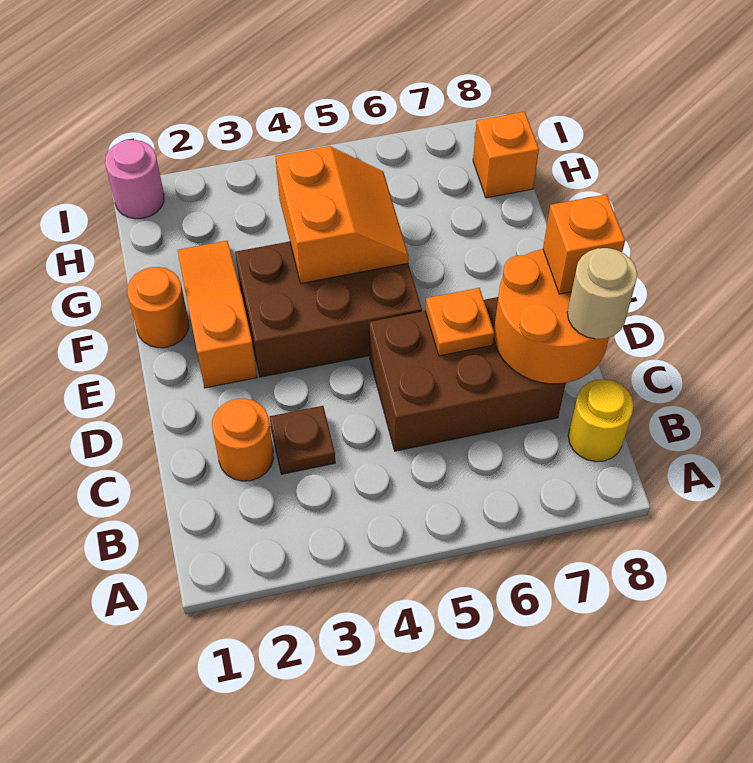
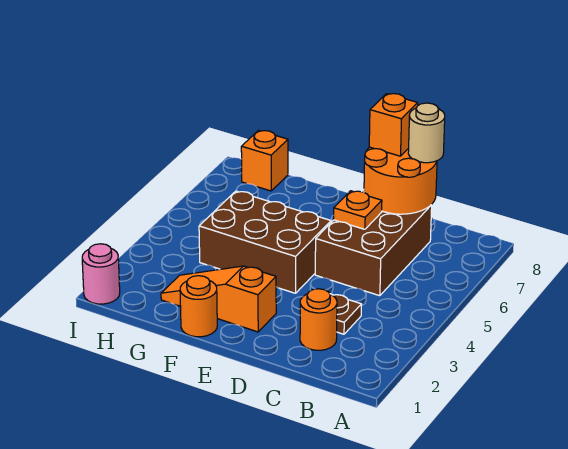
yellow round brick B8 level 1 -> none
brown brick E3:F5 level 1 -> brown brick E4:G5 level 1
orange slope F4:G5 level 2 top 4 -> none

